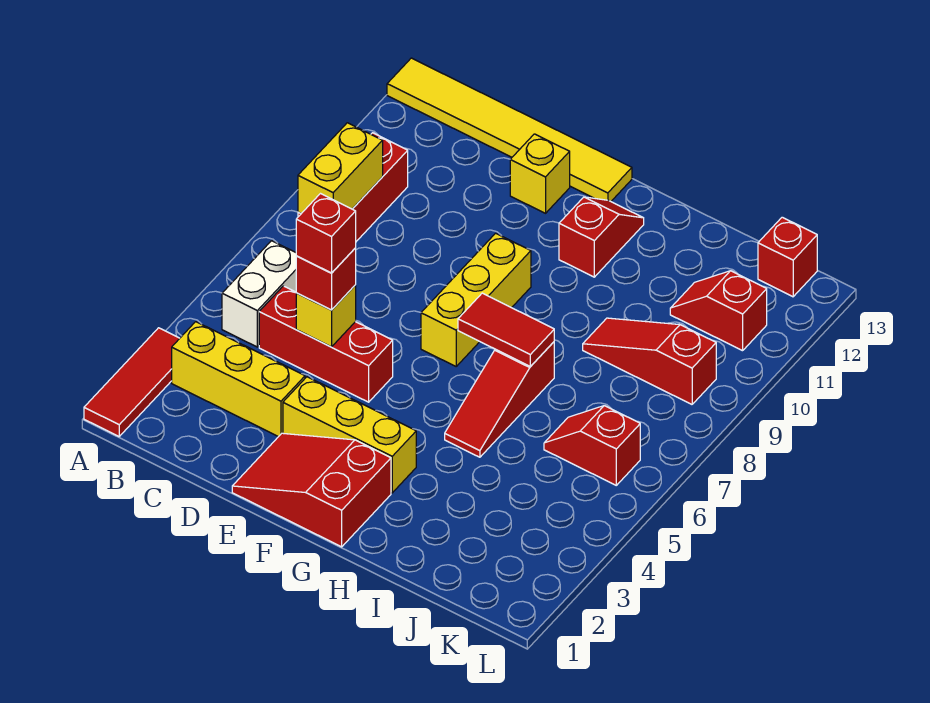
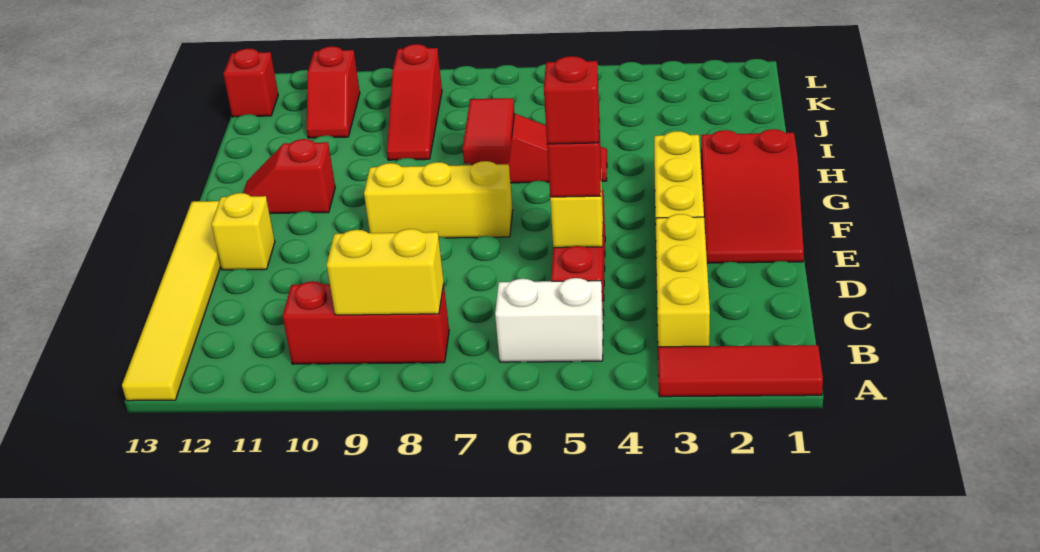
red slope J6:K6 level 1 top K -> none

